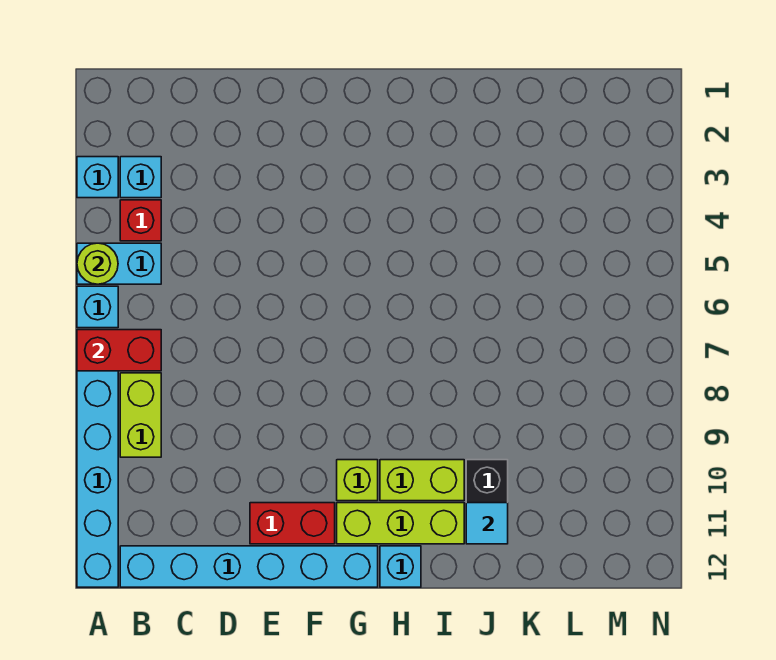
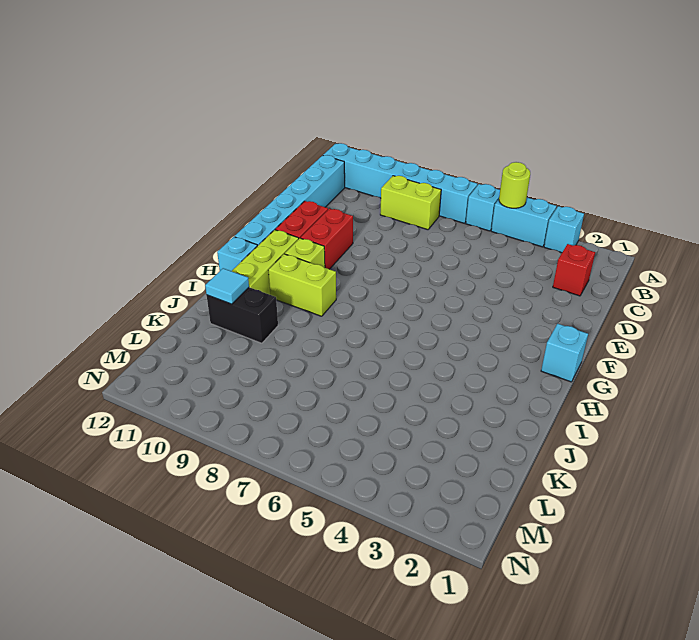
cyan brick A5:B5 level 1 -> cyan brick A4:A5 level 1
red brick A7:B7 level 2 -> red brick E10:F10 level 1
cyan brick B3 level 1 -> cyan brick G1 level 1
red brick B4 level 1 -> red brick C2 level 1
lime brick H10:I10 level 1 -> lime brick H9:H10 level 1

